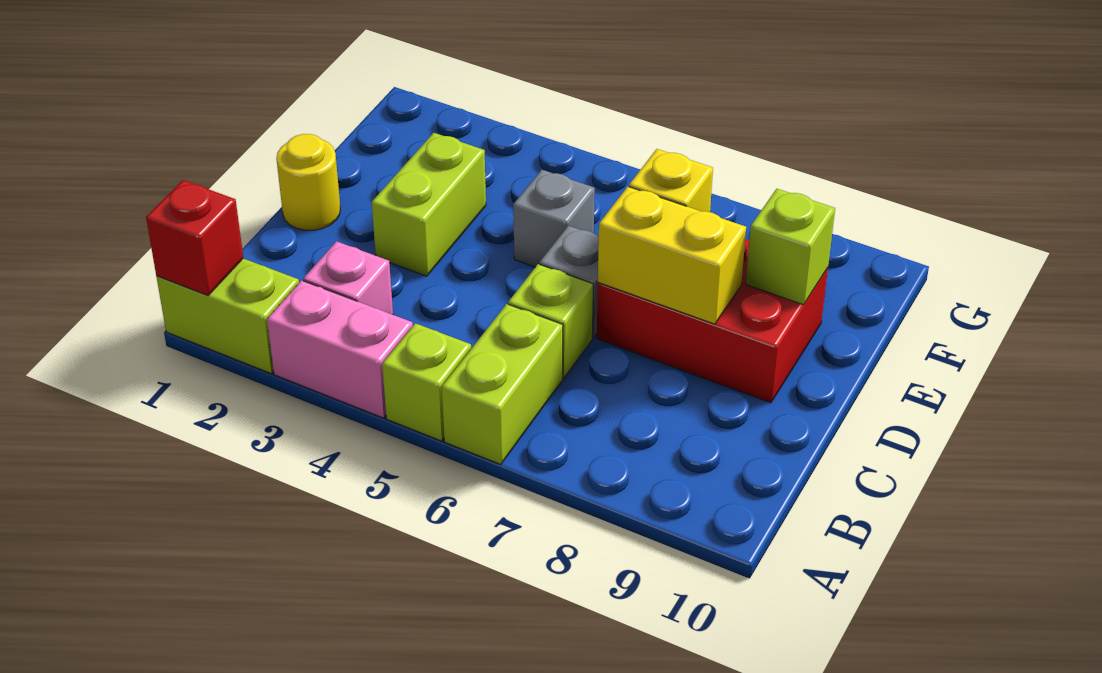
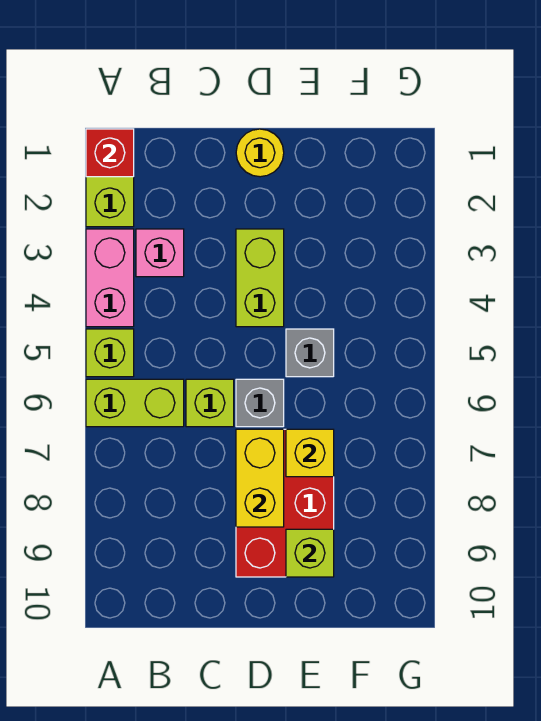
lime brick D3:E3 level 1 -> lime brick D3:D4 level 1

